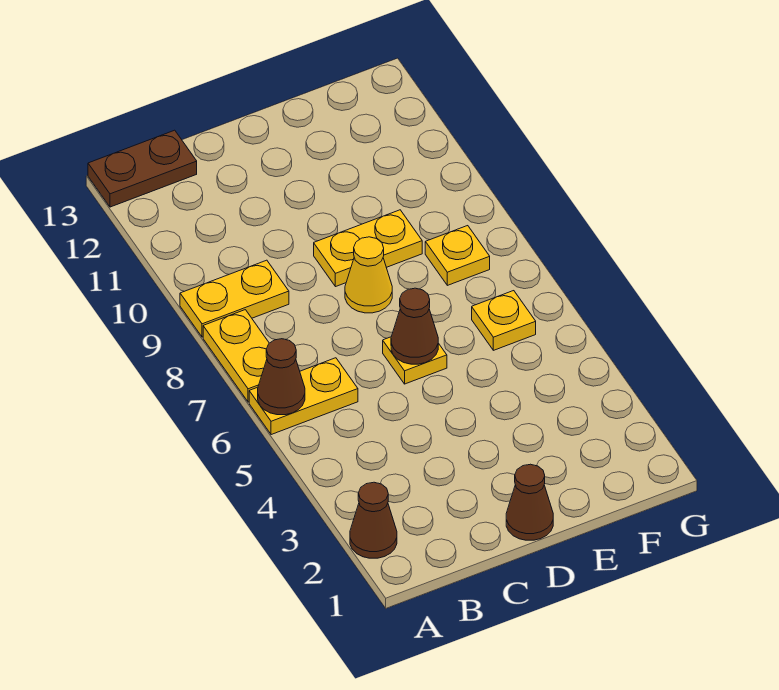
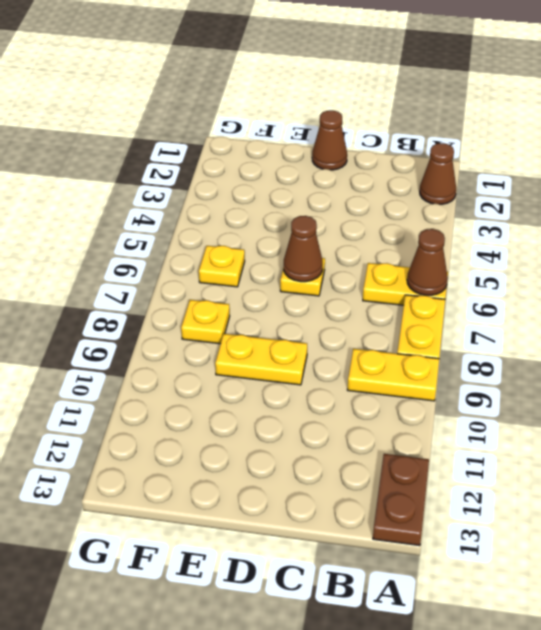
brown plate A13:B13 level 1 -> brown plate A12:A13 level 1
yellow cone D8 level 1 -> none

